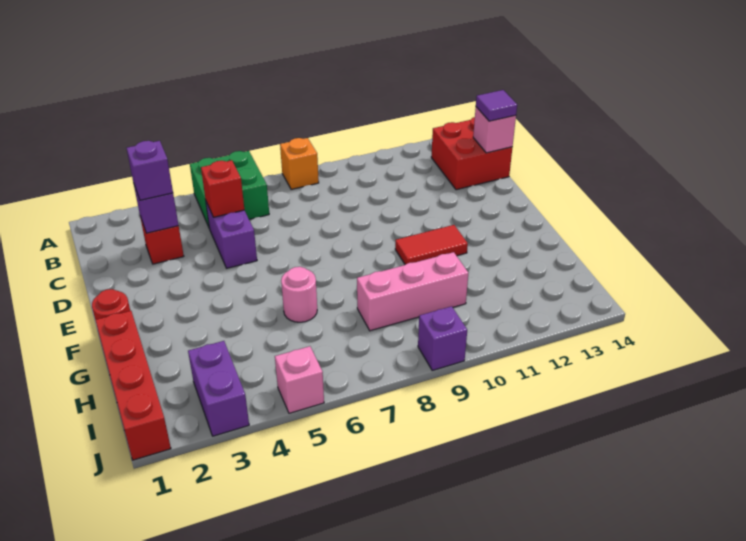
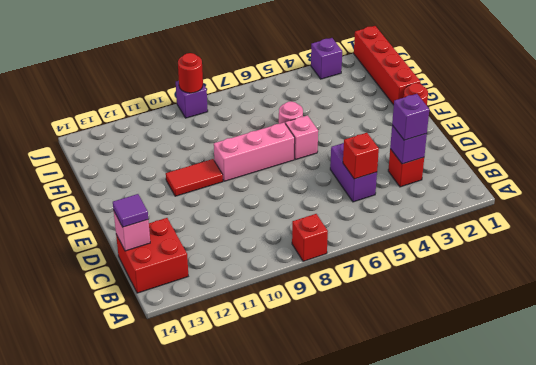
green brick A5:B6 level 1 -> none
orange brick A8 level 1 -> red brick A8 level 1
pink brick H8:H10 level 1 -> pink brick F7:F9 level 1
purple brick I3:J3 level 1 -> purple brick J3 level 1
pink brick J5 level 1 -> pink brick F6 level 1
none -> red round brick J9 level 2

